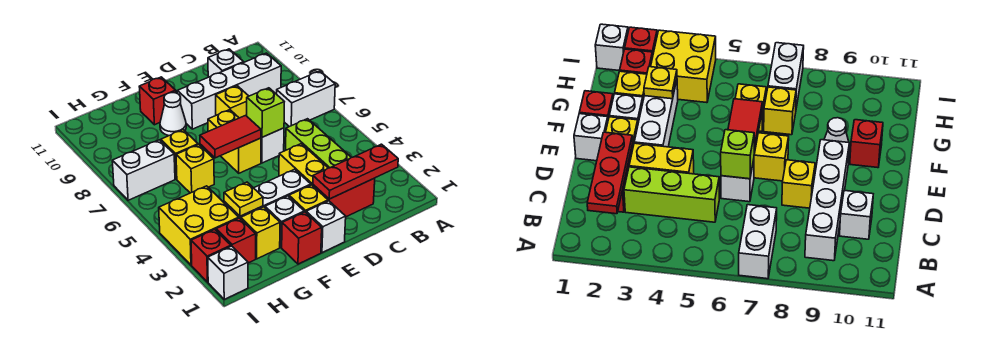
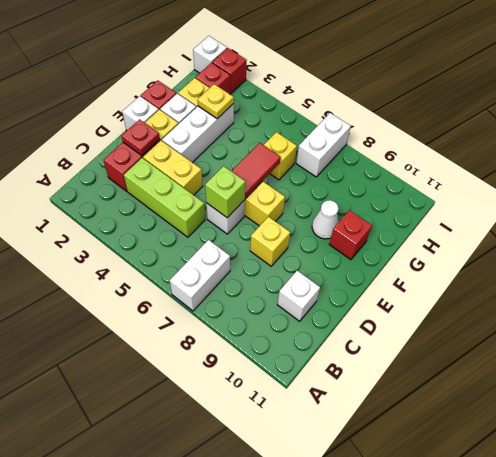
red plate B2:D2 level 2 -> red plate D2 level 2
white brick B9:E9 level 1 -> none
yellow brick G7 level 1 -> none
yellow brick H3:I4 level 1 -> none

